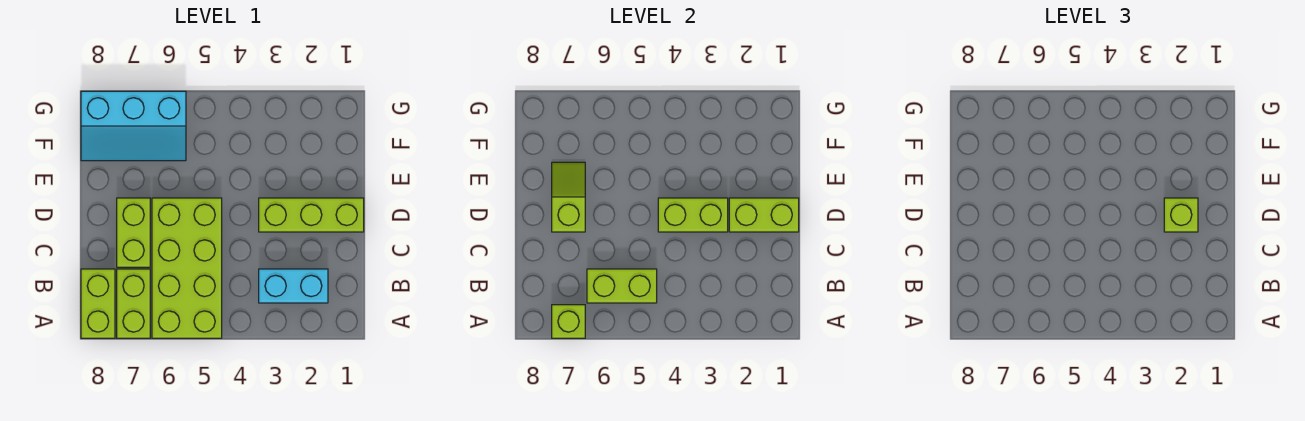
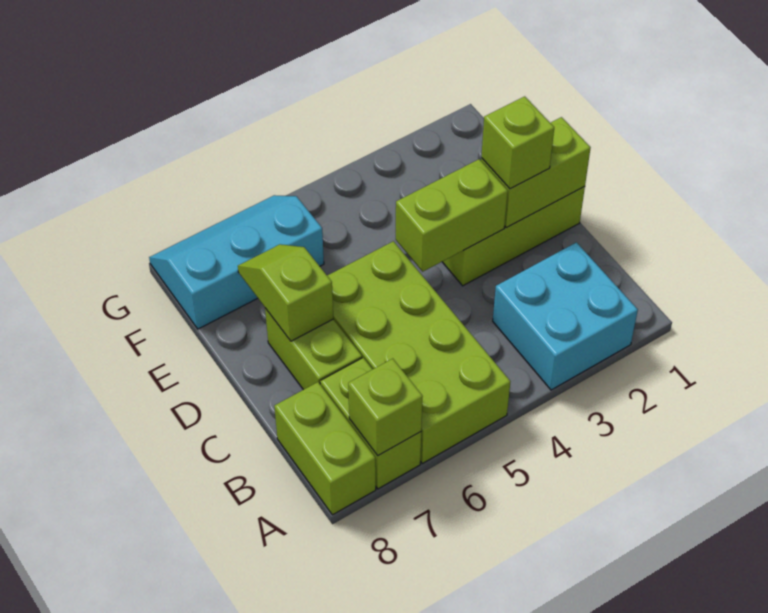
cyan brick B2:B3 level 1 -> cyan brick A2:B3 level 1
lime brick B5:B6 level 2 -> none
cyan slope F6:G8 level 1 top G -> cyan slope F6:G8 level 1 top F

